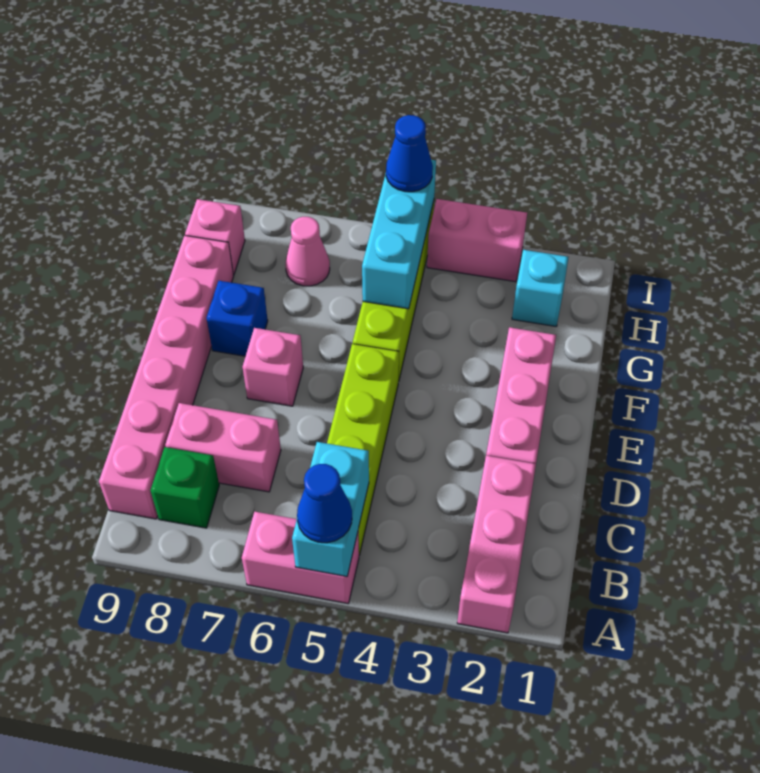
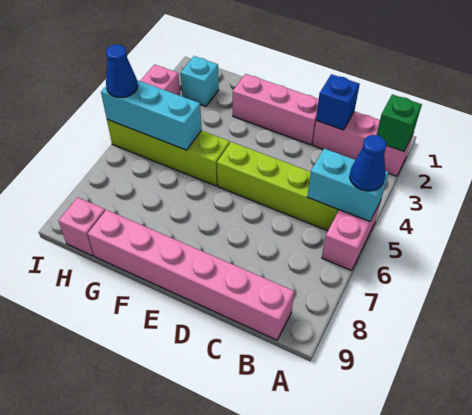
green brick B8 level 1 -> green brick A2 level 2
pink brick C7:C8 level 1 -> none
pink brick E7 level 1 -> none
blue brick F8 level 1 -> blue brick C2 level 2
pink cone H7 level 1 -> none

